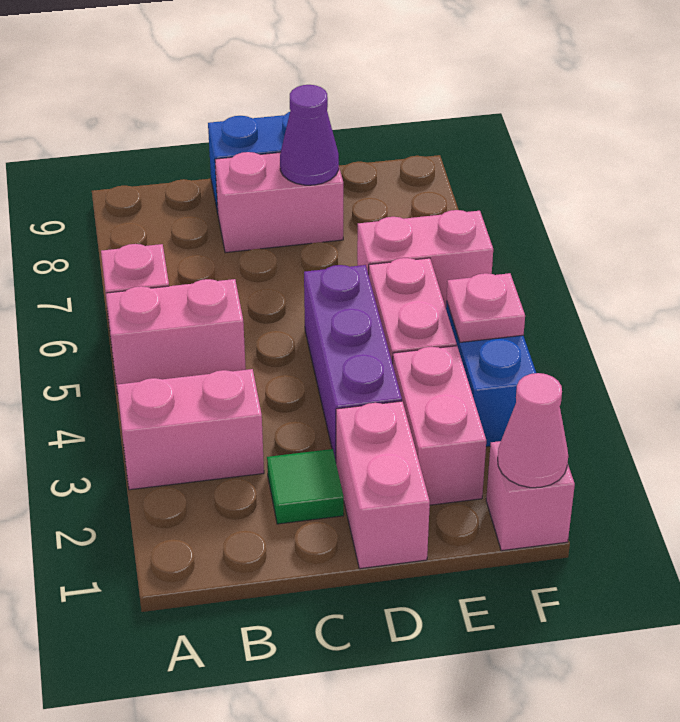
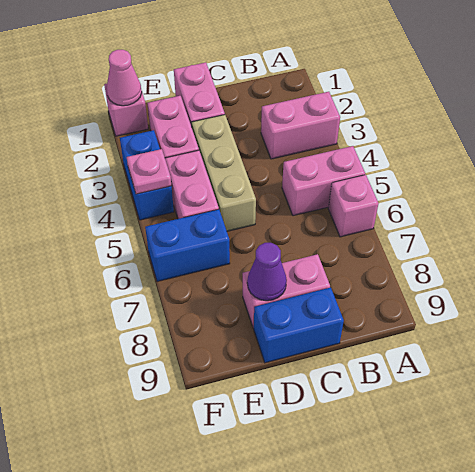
green tile C2 level 1 -> none
purple brick D3:D5 level 1 -> tan brick D3:D5 level 1
pink brick E6:F6 level 1 -> blue brick E6:F6 level 1

